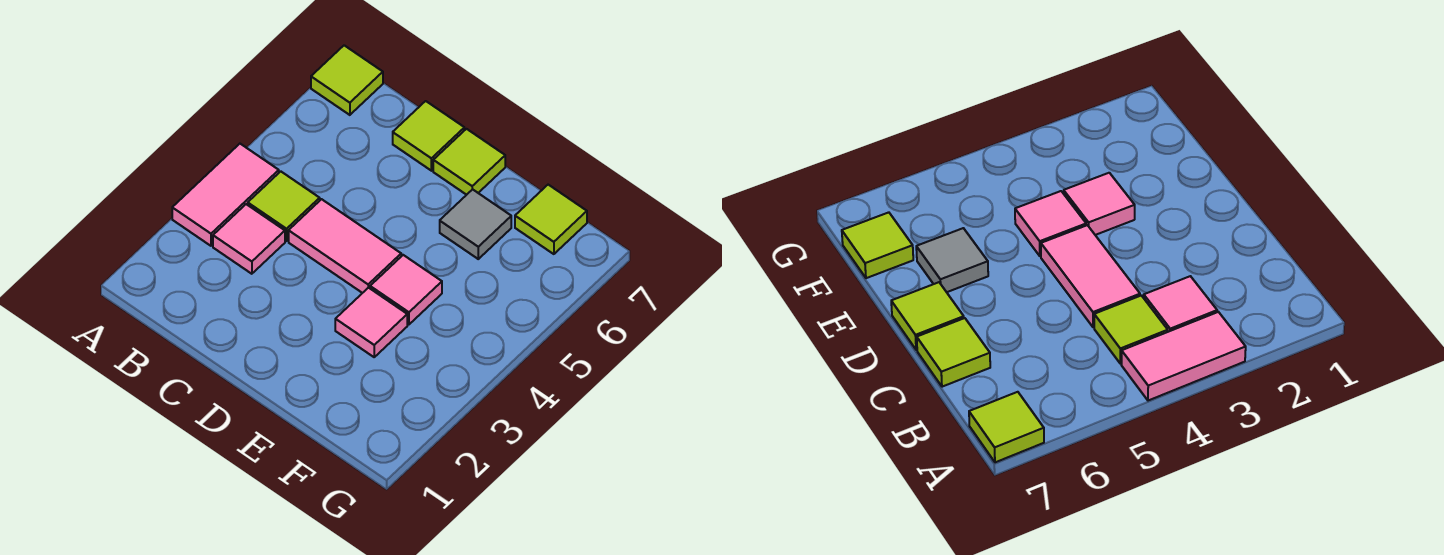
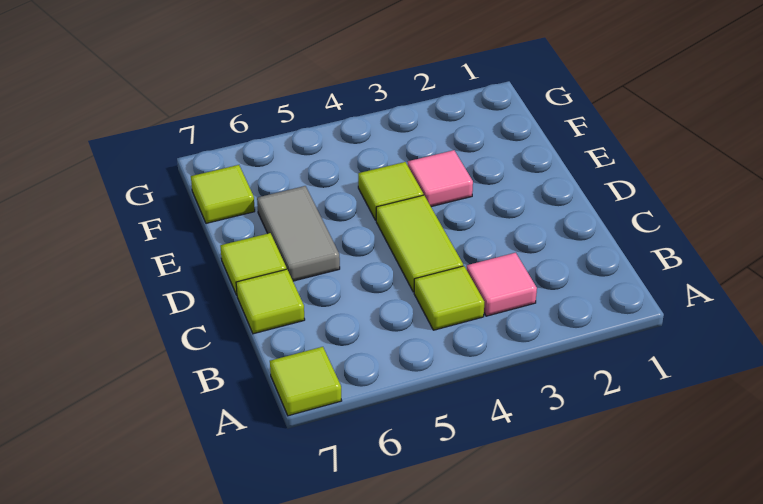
pink tile A3:A4 level 1 -> none
pink tile C4:D4 level 1 -> lime tile C4:D4 level 1
pink tile E4 level 1 -> lime tile E4 level 1
grey tile E6 level 1 -> grey tile D6:E6 level 1

